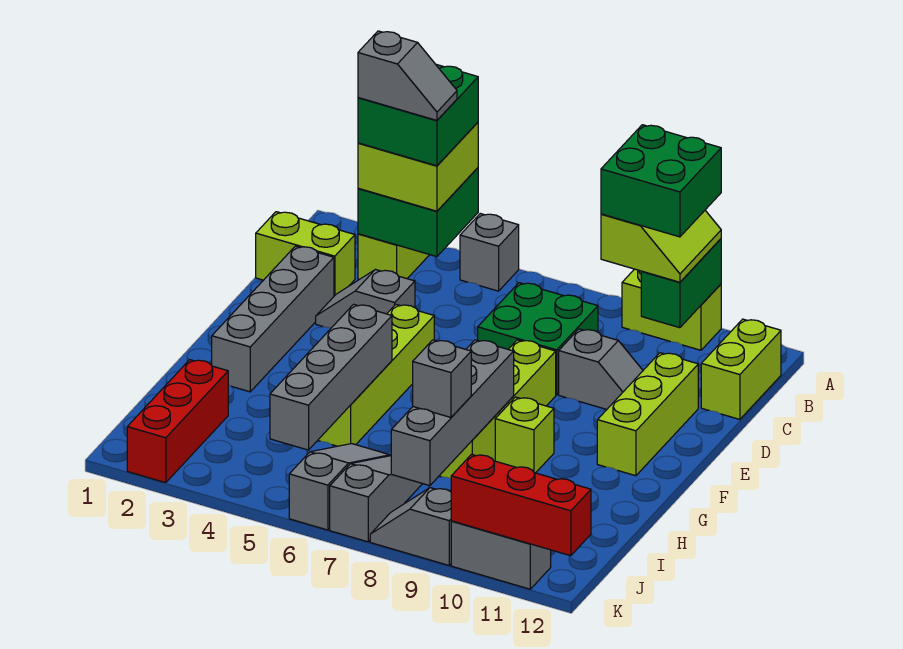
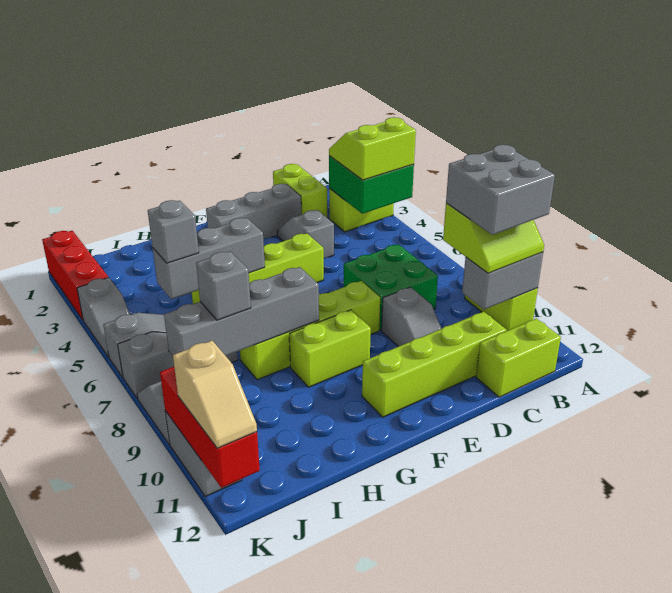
lime brick A3:B4 level 3 -> lime slope A3:B4 level 3 top 4
green brick A3:B4 level 4 -> none
grey brick A5 level 1 -> grey brick I5 level 3
green brick A9:B10 level 4 -> grey brick A9:B10 level 4
green brick A10:B10 level 2 -> grey brick A10:B10 level 2
grey slope B3:B4 level 5 top 3 -> grey slope K4:K5 level 1 top 4
grey brick D2:G2 level 1 -> grey brick D2:F2 level 1
lime brick D11:F11 level 1 -> lime brick C11:F11 level 1
grey brick G5:J5 level 2 -> grey brick G5:I5 level 2
lime brick G9 level 1 -> lime brick F9:G9 level 1
red brick I2:K2 level 1 -> red brick K1:K3 level 1
none -> tan slope K11:K12 level 3 top 11

